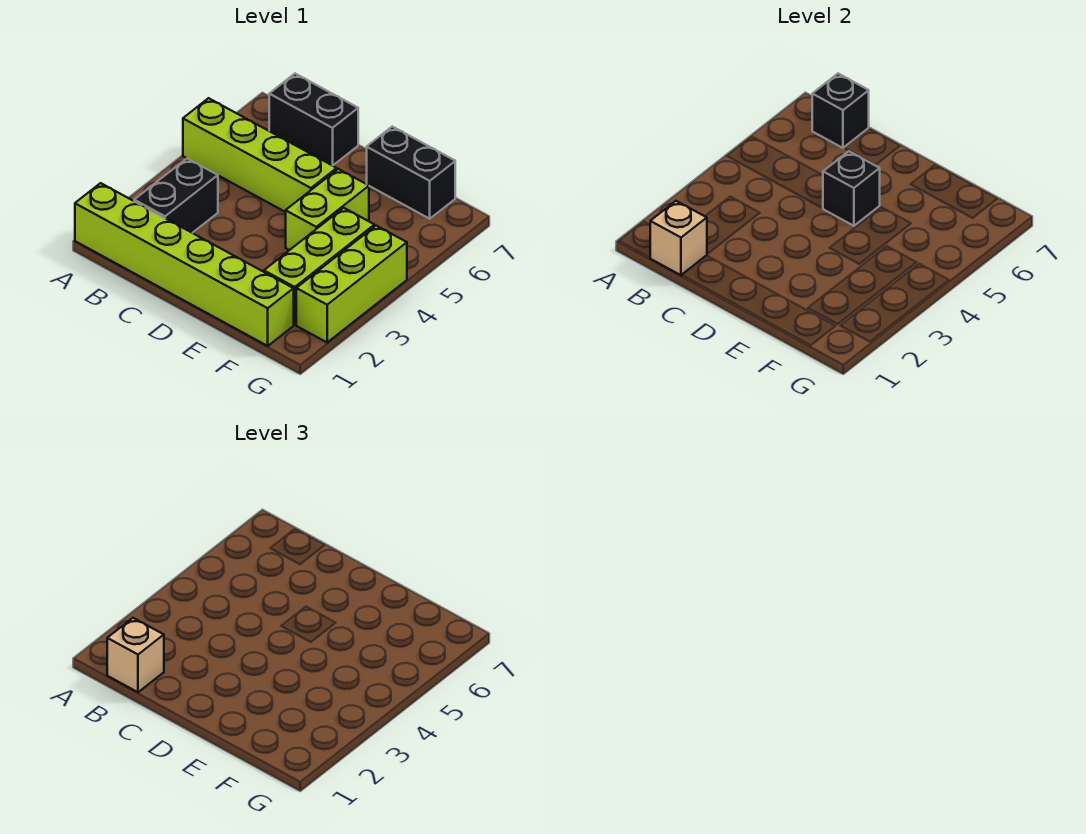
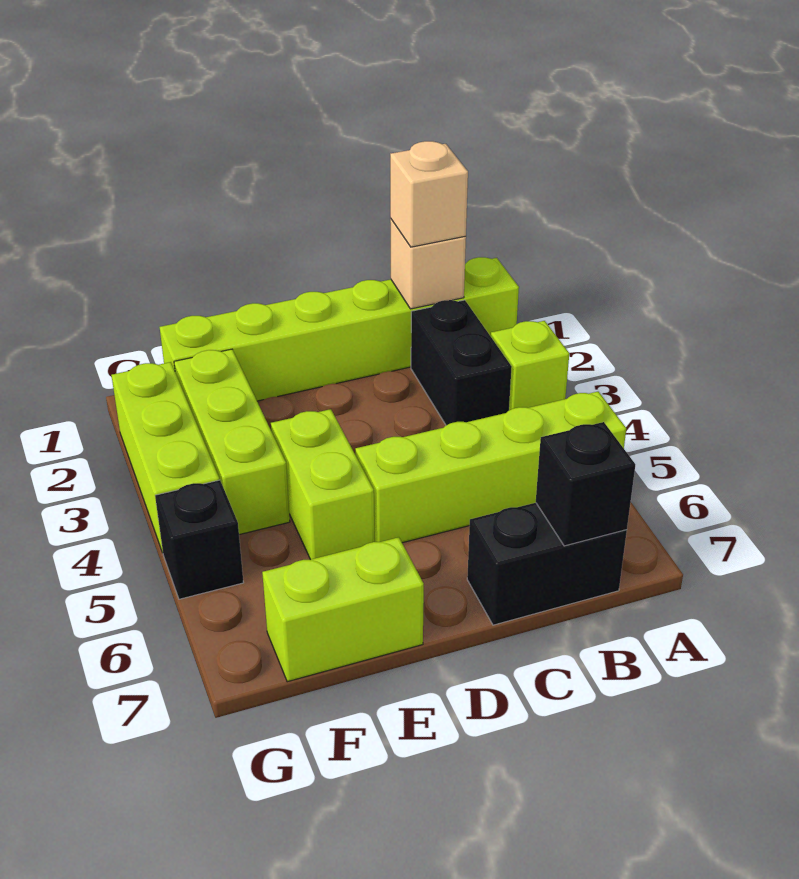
none -> lime brick A3 level 1
black brick D5 level 2 -> black brick G5 level 1
black brick E7:F7 level 1 -> lime brick E7:F7 level 1

